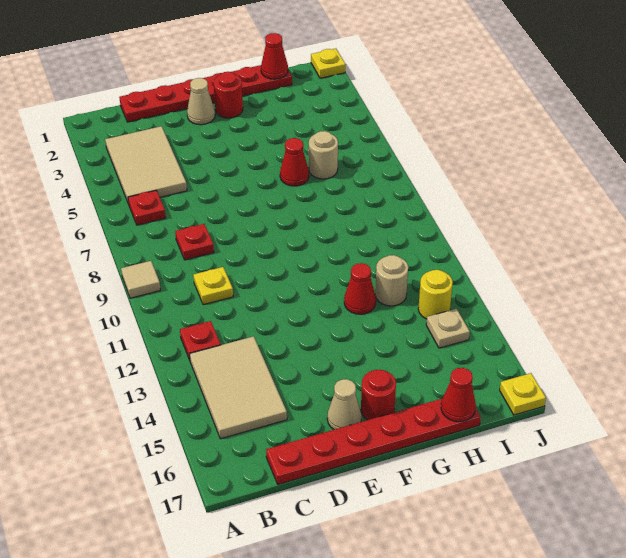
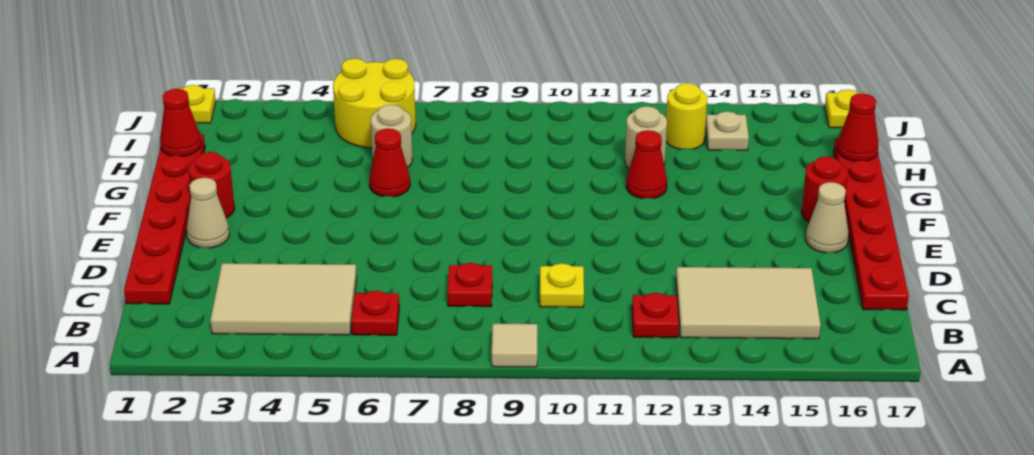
none -> yellow round brick I5:J6 level 1

